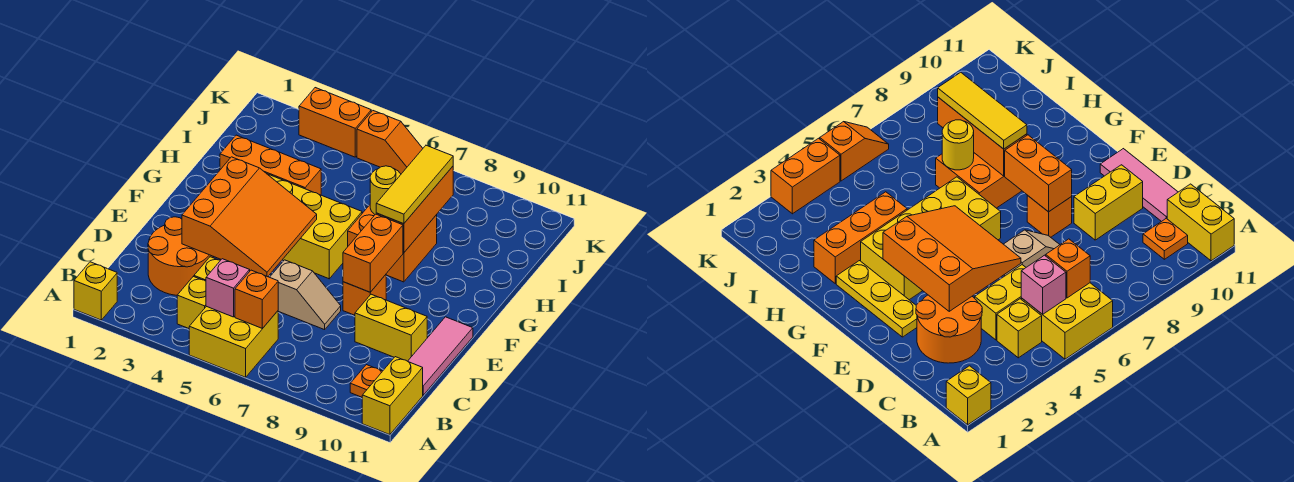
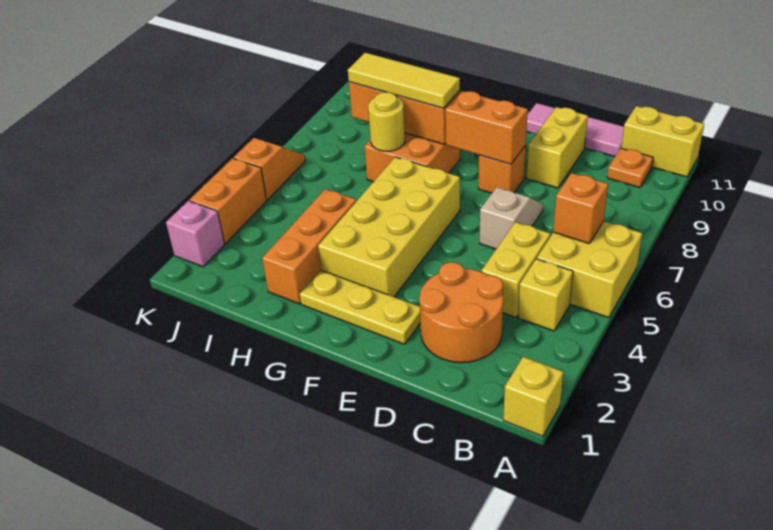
pink brick B5 level 2 -> pink brick K2 level 1
orange slope D3:F5 level 2 top 3 -> none

